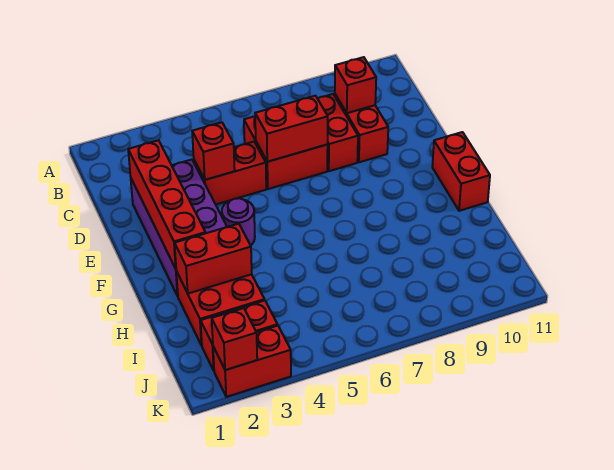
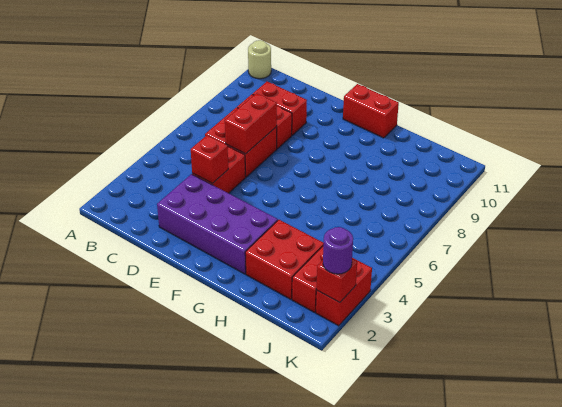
none -> tan round brick A11 level 1
red brick C9 level 2 -> none
red brick D2:G2 level 2 -> none
purple round brick F4 level 1 -> purple round brick K2 level 3
red brick H2:H3 level 2 -> none

